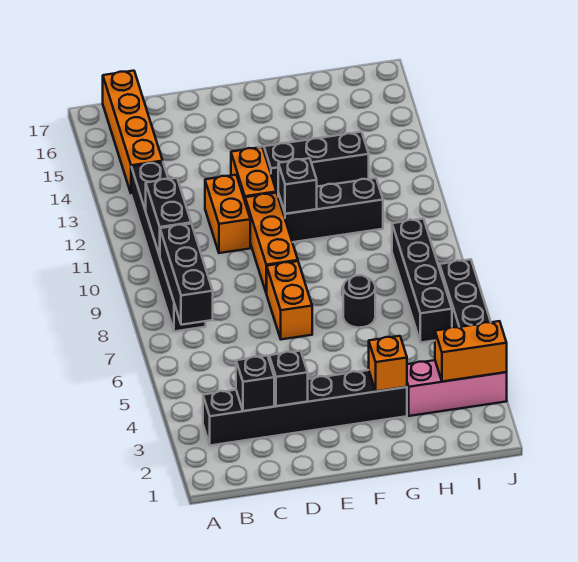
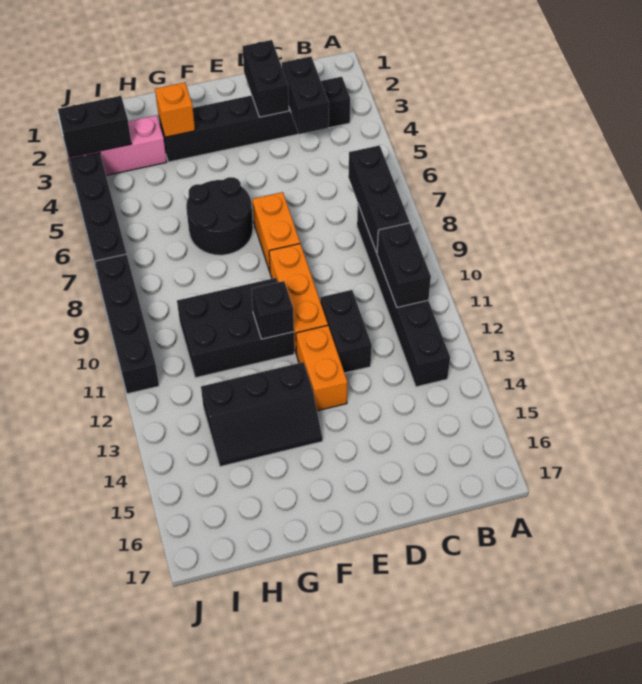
orange brick B14:B17 level 1 -> none
black brick C3 level 2 -> black brick C3:C4 level 2
black brick D3 level 2 -> black brick D2:D3 level 2
orange brick D11:D12 level 1 -> black brick D11:D12 level 1
black brick F11:H11 level 1 -> black brick F10:H11 level 1
black round brick G7 level 1 -> black round brick F6:G7 level 1
orange brick I3:J3 level 2 -> black brick I3:J3 level 2
black brick I6:I9 level 1 -> black brick J8:J11 level 1

